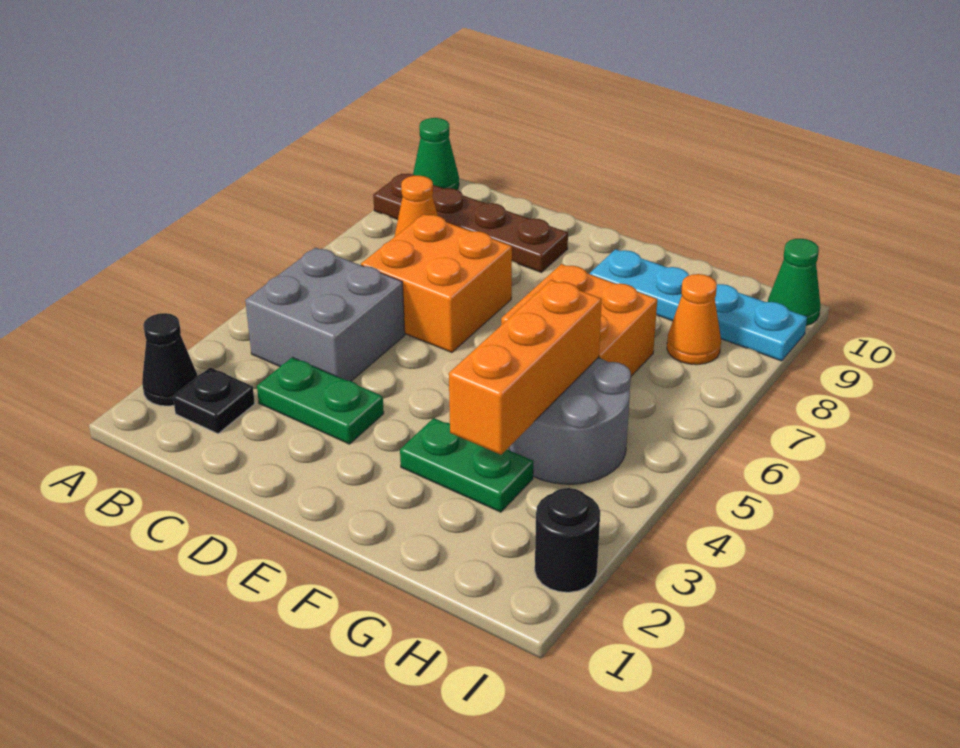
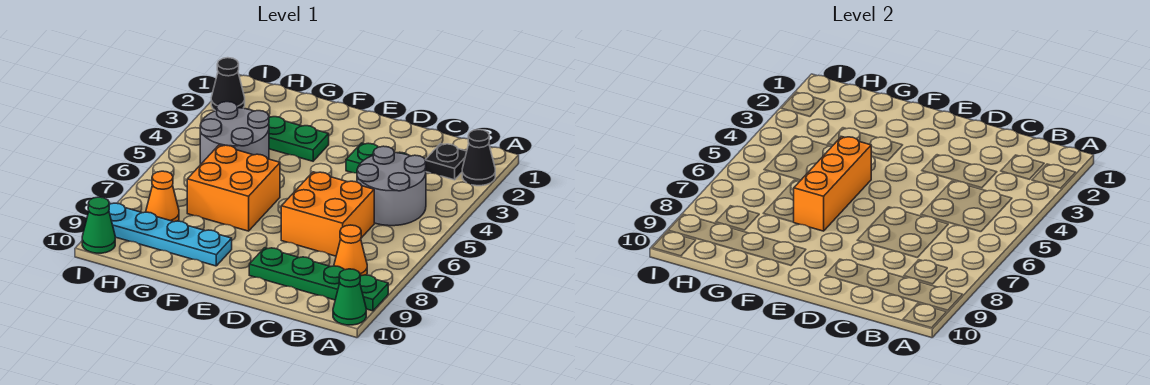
brown plate A9:D9 level 1 -> green plate A9:D9 level 1
grey brick B4:C5 level 1 -> grey round brick B4:C5 level 1
orange brick G3:G5 level 2 -> orange brick F5:F7 level 2
black round brick I2 level 1 -> black cone I2 level 1

